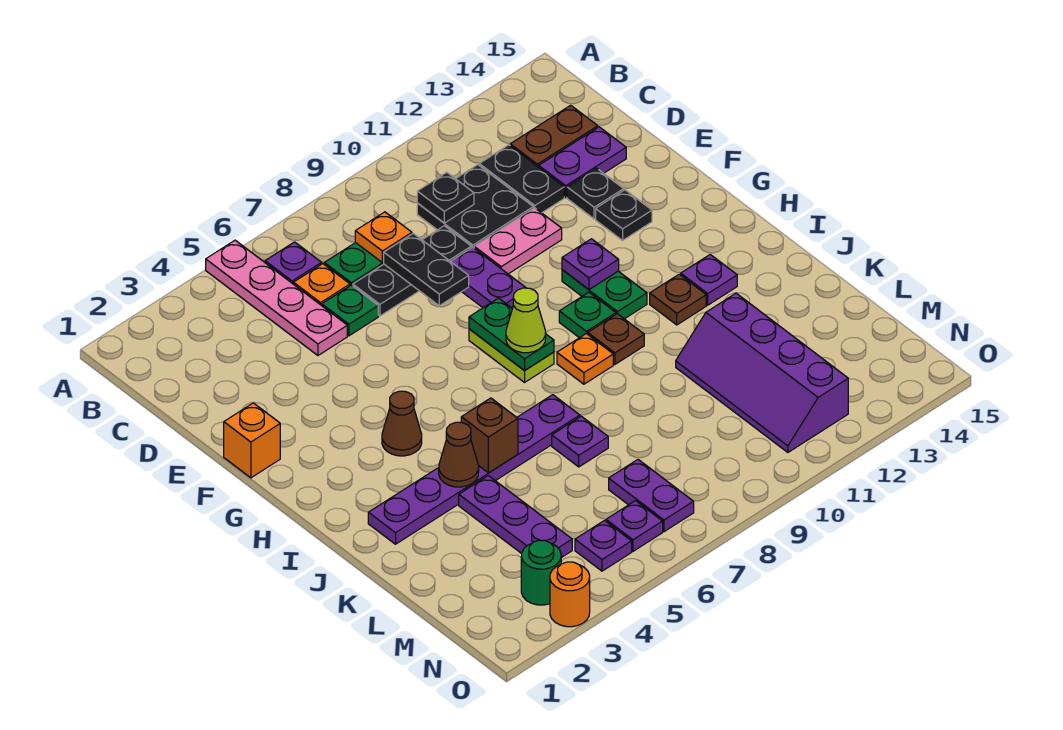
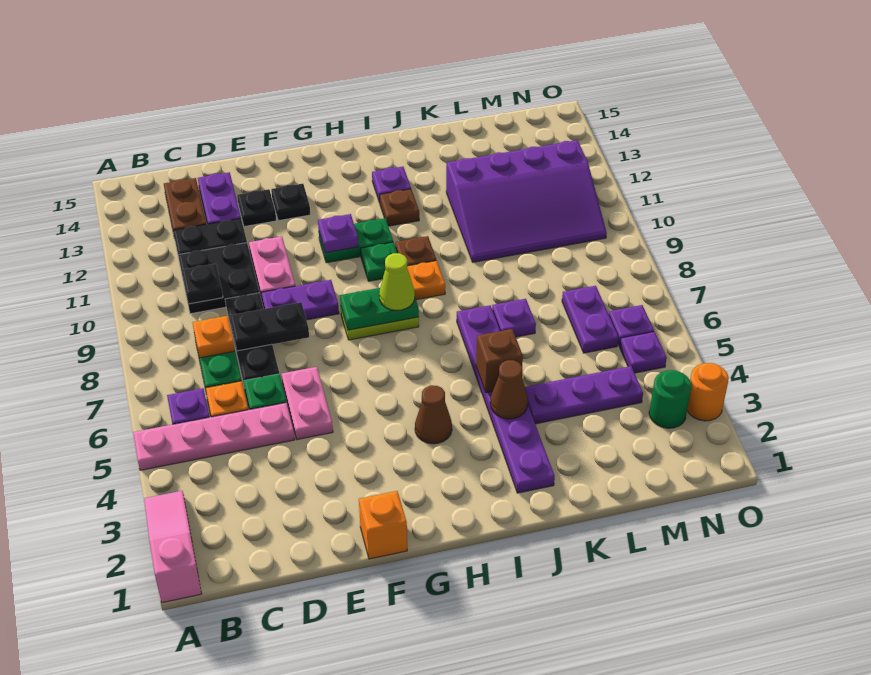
none -> pink slope A1:A3 level 1 top 1
none -> pink plate E5:E6 level 1
purple slope K11:N12 level 1 top 12 -> purple slope K10:N12 level 1 top 12
purple plate M7:N7 level 1 -> purple plate M6:M7 level 1

